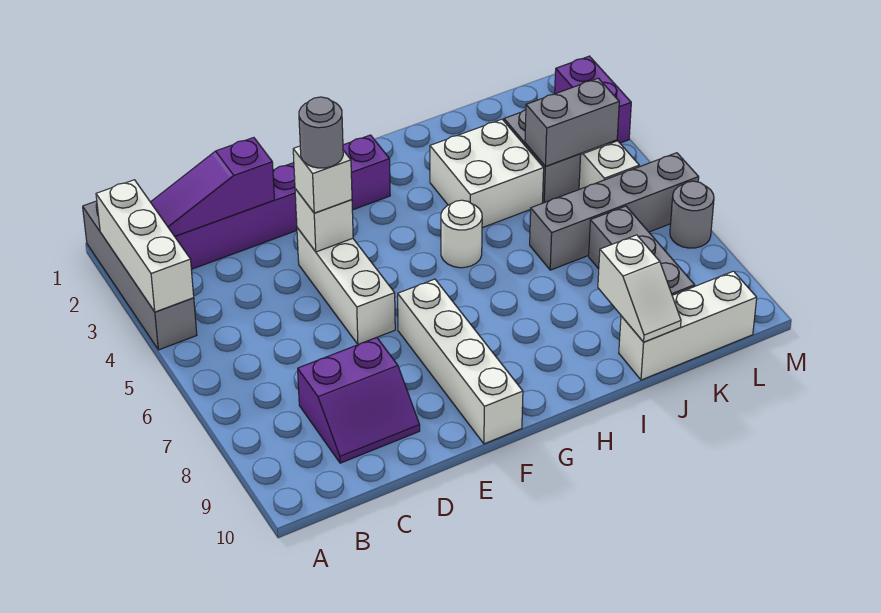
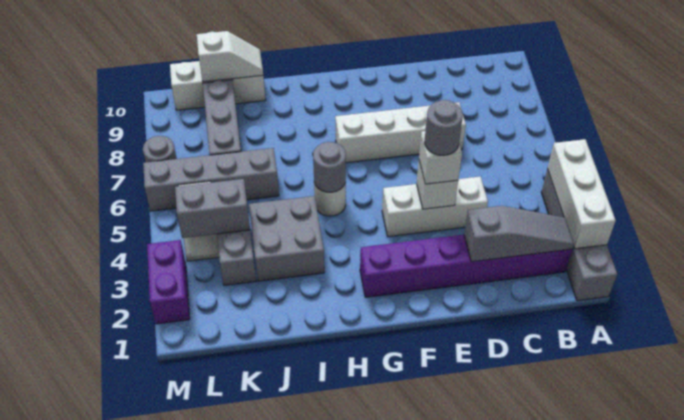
purple slope B2:D2 level 2 top D -> grey slope B2:D2 level 2 top D
purple slope C8:D9 level 1 top 8 -> none
white brick E4:E6 level 1 -> white brick D4:F4 level 1
white brick F7:F10 level 1 -> white brick D7:G7 level 1
none -> grey round brick H5 level 2
white brick I3:J4 level 1 -> grey brick I3:J4 level 1
white slope J9:J10 level 2 top 9 -> white slope J10:K10 level 2 top K

